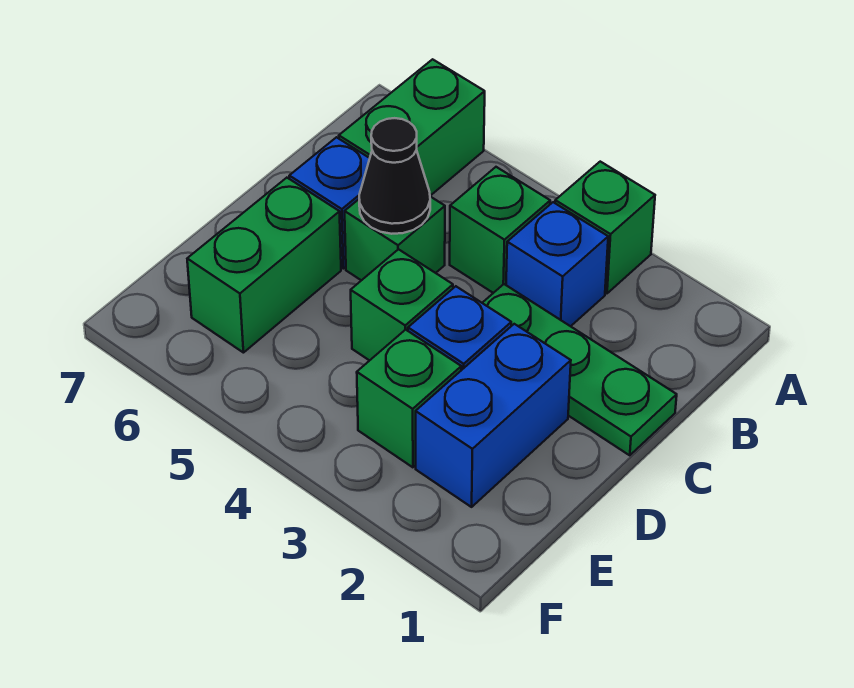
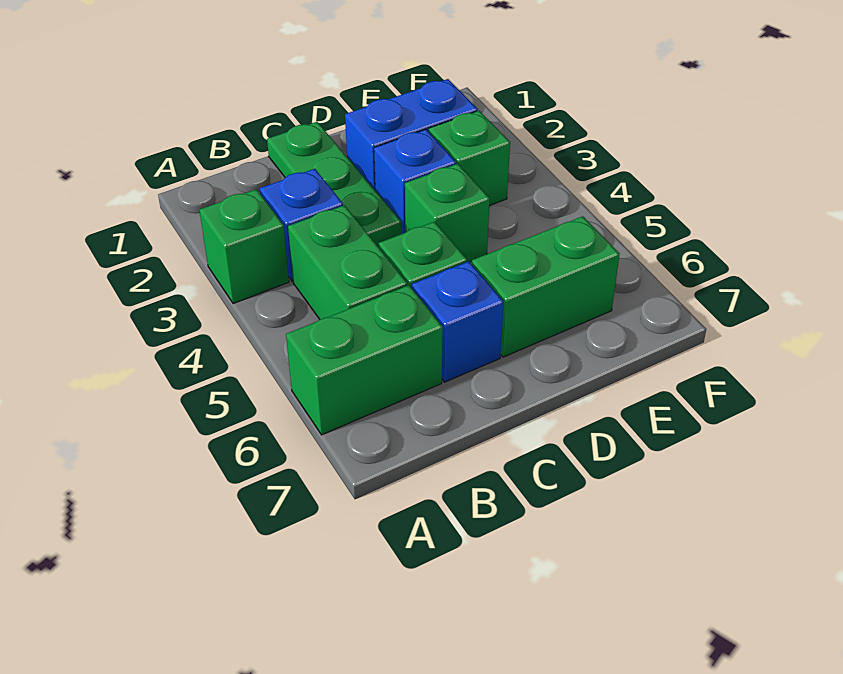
green brick B4 level 1 -> green brick B4:B5 level 1
black cone C5 level 2 -> none

